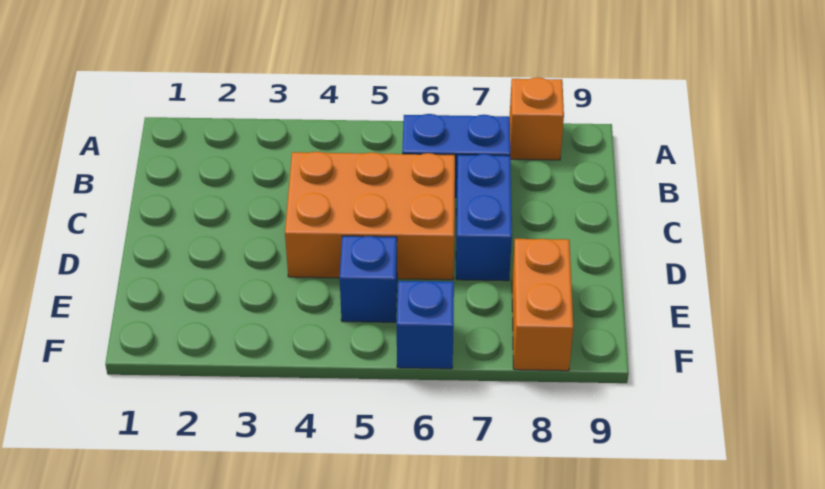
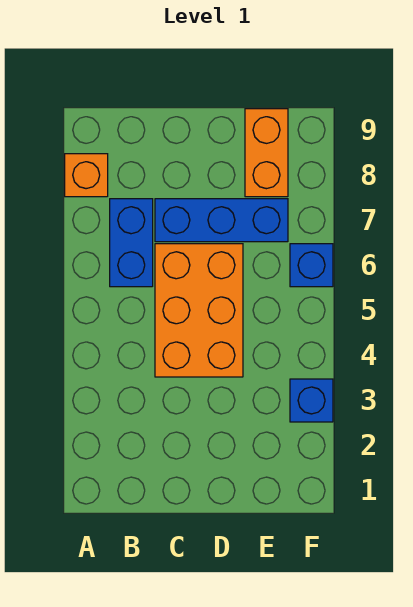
blue brick C7:D7 level 1 -> blue brick C7:E7 level 1
blue brick E5 level 1 -> blue brick F3 level 1
orange brick E8:F8 level 1 -> orange brick E8:E9 level 1

